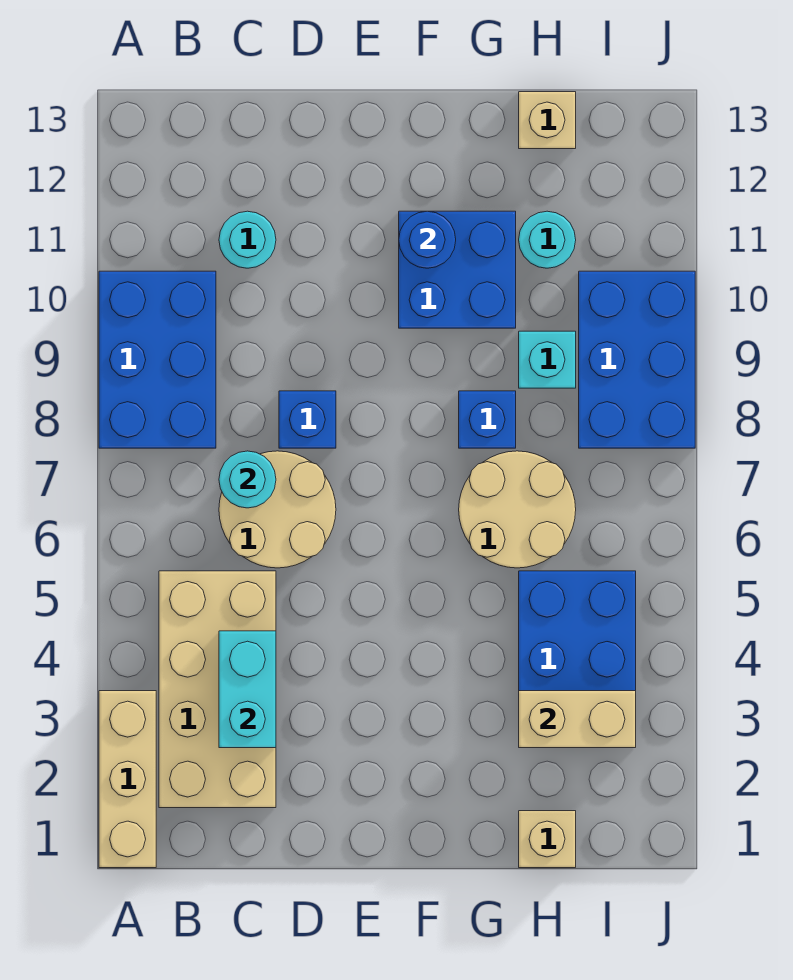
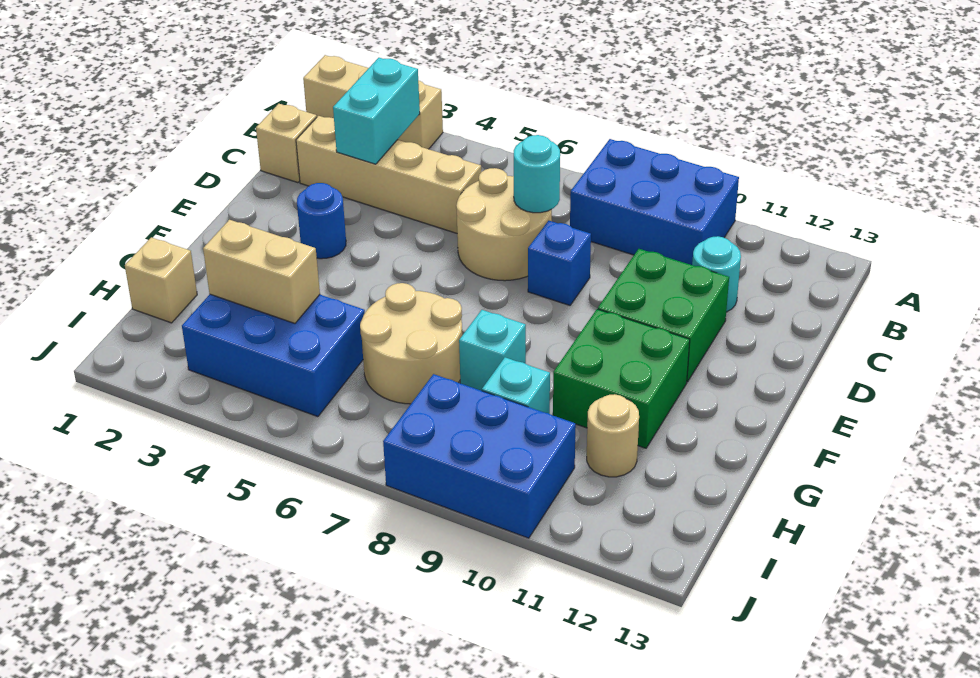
tan brick B2:C5 level 1 -> tan brick C2:C5 level 1
cyan brick C3:C4 level 2 -> cyan brick B3:C3 level 2
none -> green brick D10:E11 level 1
blue brick F10:G11 level 1 -> green brick F10:G11 level 1
blue round brick F11 level 2 -> blue round brick E3 level 1
blue brick G8 level 1 -> cyan brick G8 level 1
tan brick H3:I3 level 2 -> tan brick H3:H4 level 2
cyan round brick H11 level 1 -> tan round brick H11 level 1
tan brick H13 level 1 -> tan brick C1 level 1

